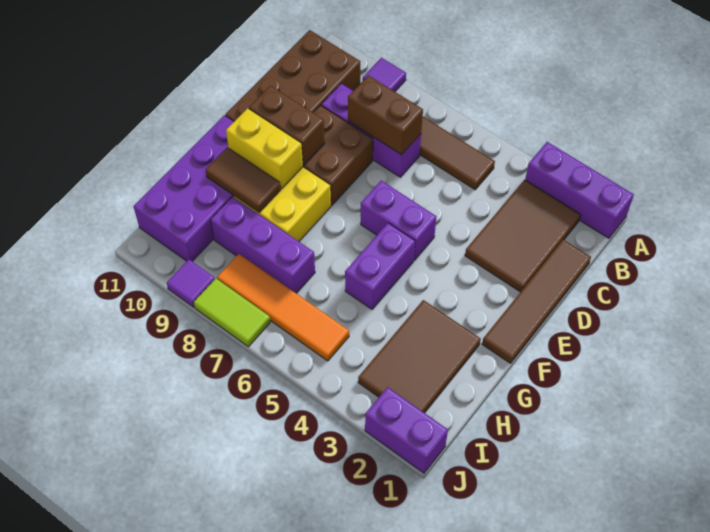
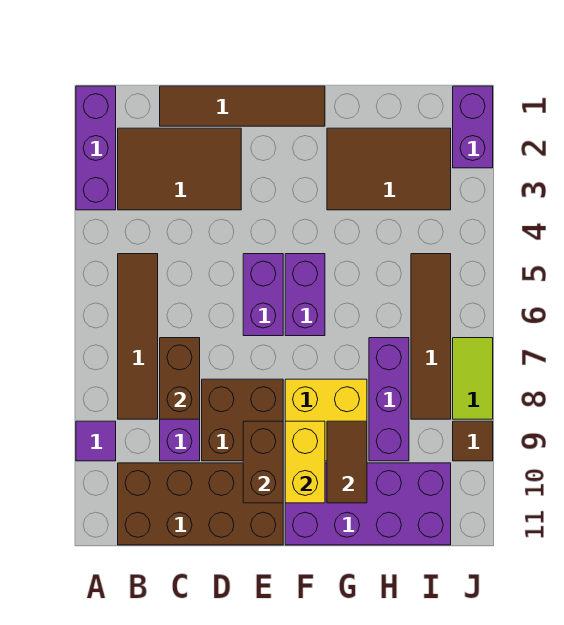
purple brick F5:G5 level 1 -> purple brick F5:F6 level 1
orange tile I5:I8 level 1 -> brown tile I5:I8 level 1
purple tile J9 level 1 -> brown tile J9 level 1

